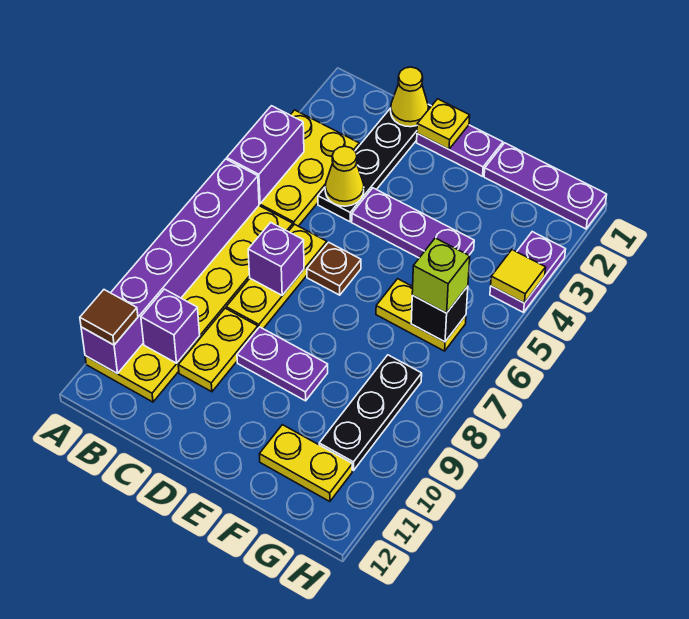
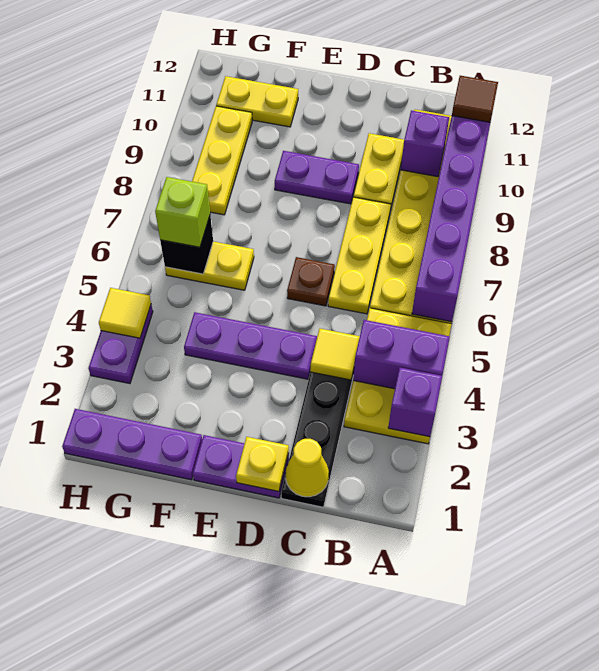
purple brick A4:A5 level 2 -> purple brick A4:B4 level 2
yellow cone C4 level 2 -> yellow tile C4 level 2
purple brick C7 level 2 -> purple brick A3 level 2
black plate G8:G10 level 1 -> yellow plate G8:G10 level 1

